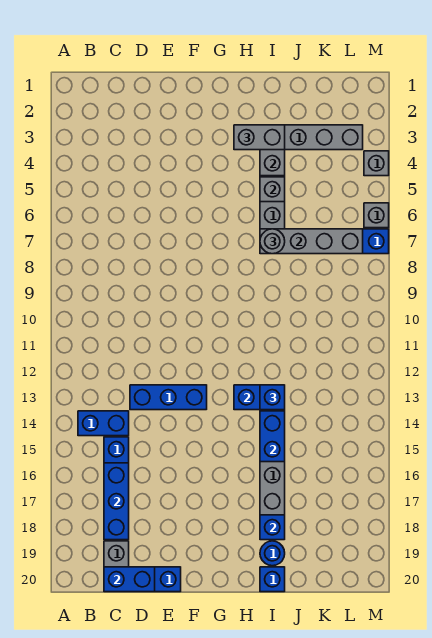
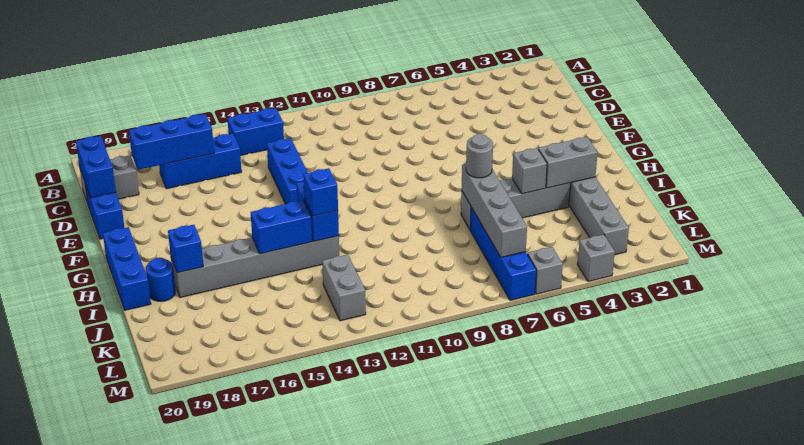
blue brick B14:C14 level 1 -> blue brick B13:B14 level 1
grey brick H3:I3 level 3 -> grey brick K13:L13 level 1
blue brick I20 level 1 -> blue brick G20:I20 level 1

